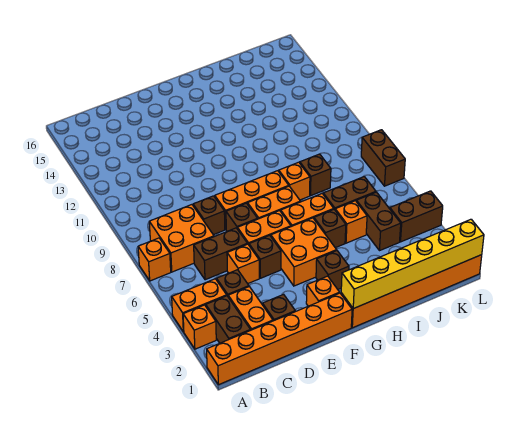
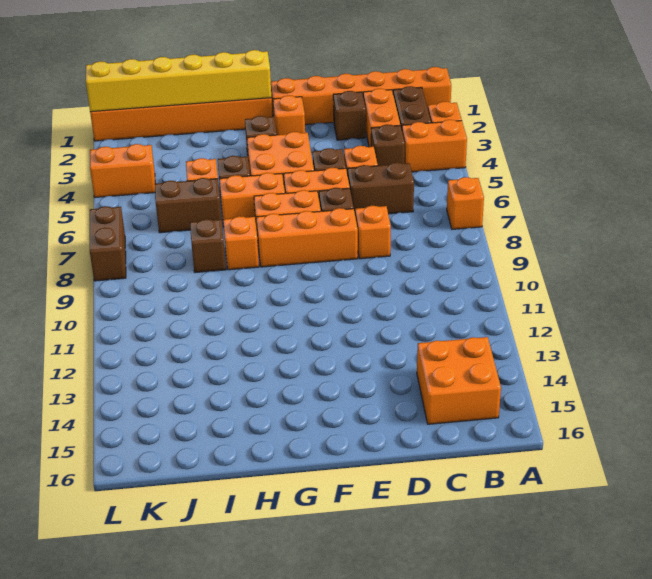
orange brick B7:C8 level 1 -> orange brick B14:C15 level 1
brown brick D8 level 1 -> orange brick D8 level 1
brown brick J4:J5 level 1 -> none
brown brick K4:L4 level 1 -> orange brick K4:L4 level 1

